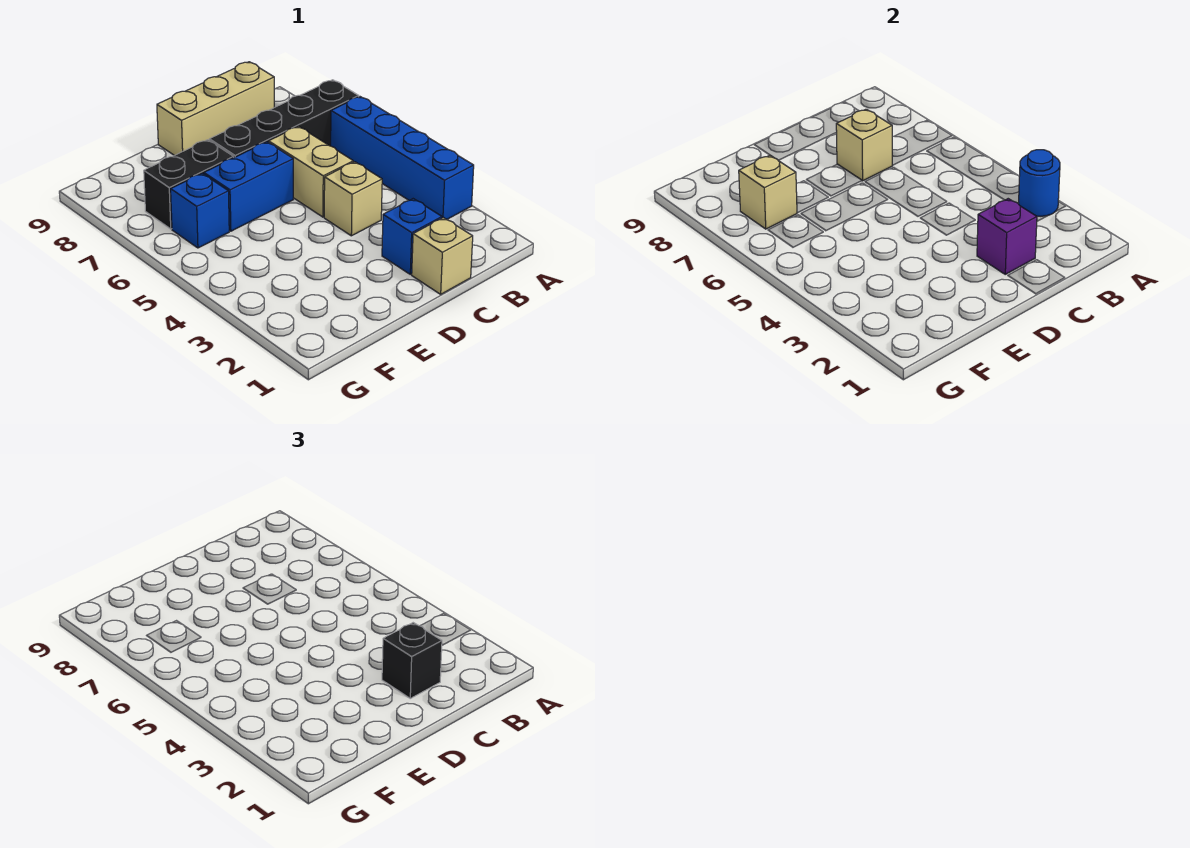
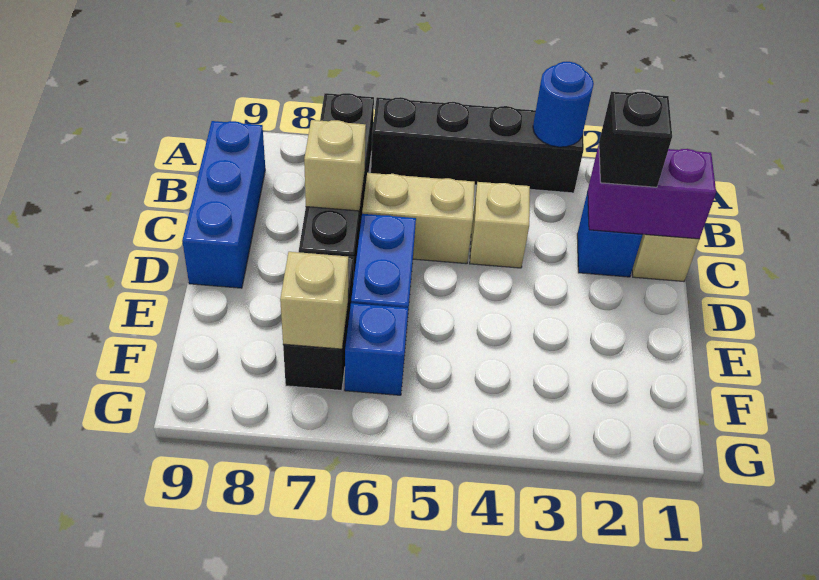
blue brick A3:A6 level 1 -> black brick A3:A6 level 1
tan brick B9:D9 level 1 -> blue brick B9:D9 level 1
purple brick C2 level 2 -> purple brick C1:C2 level 2

